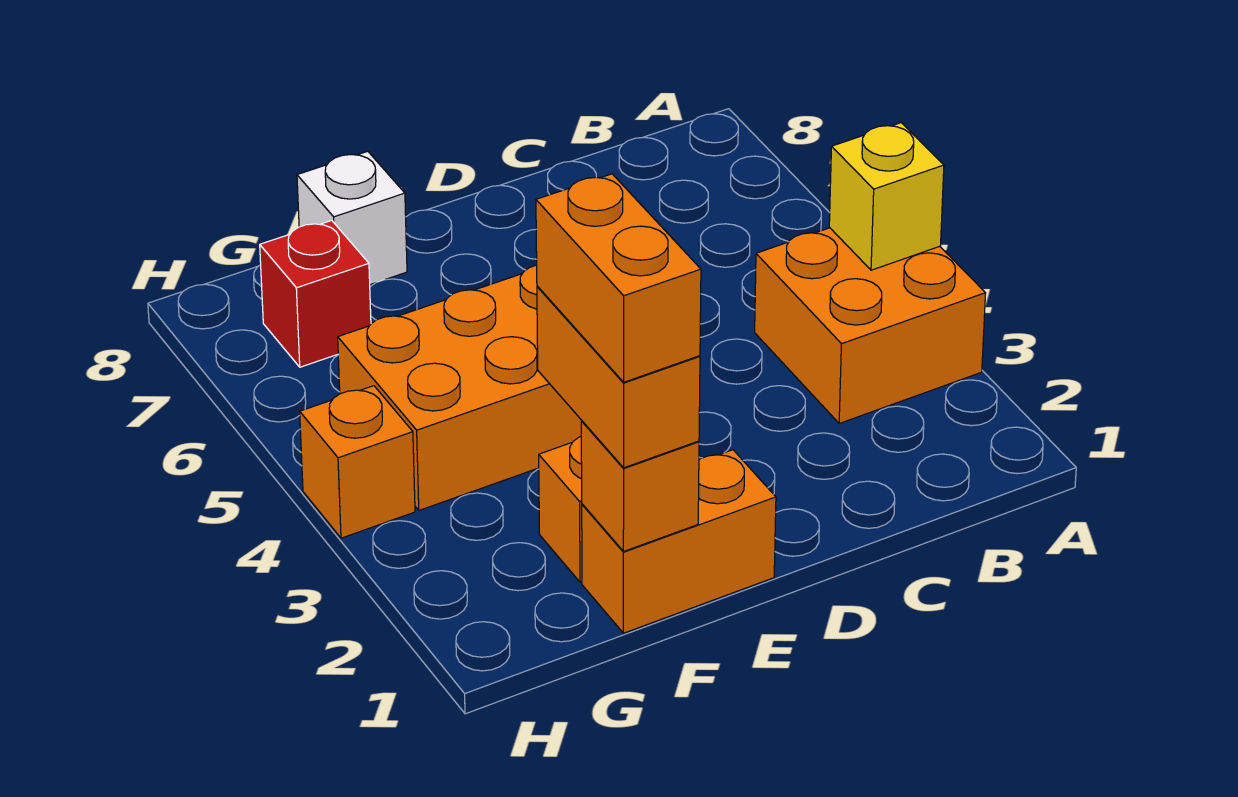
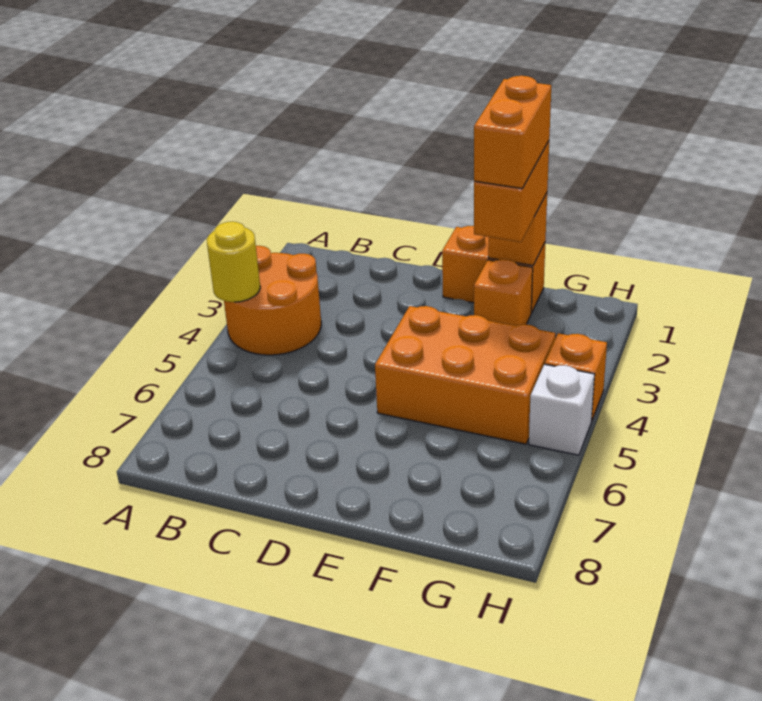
orange brick A3:B4 level 1 -> orange round brick A3:B4 level 1
yellow brick A4 level 2 -> yellow round brick A4 level 2
white brick F8 level 1 -> white brick H5 level 1
red brick G7 level 1 -> none

